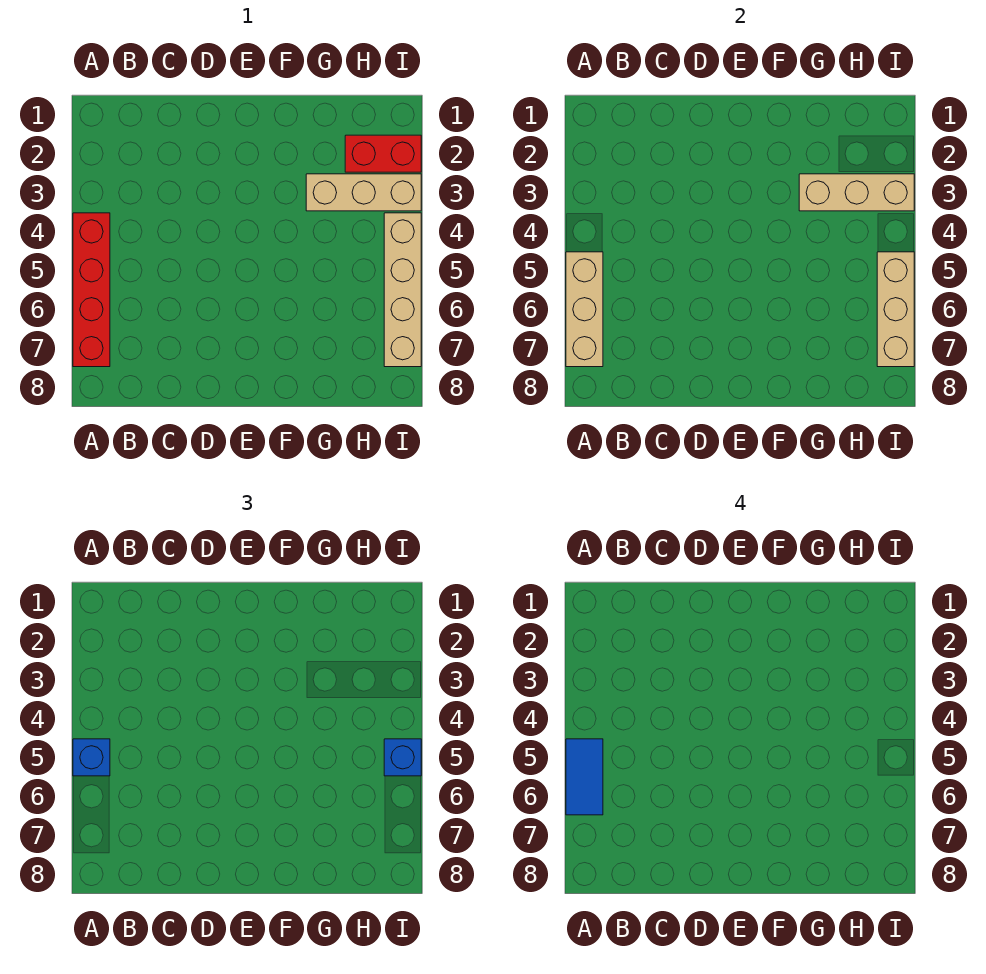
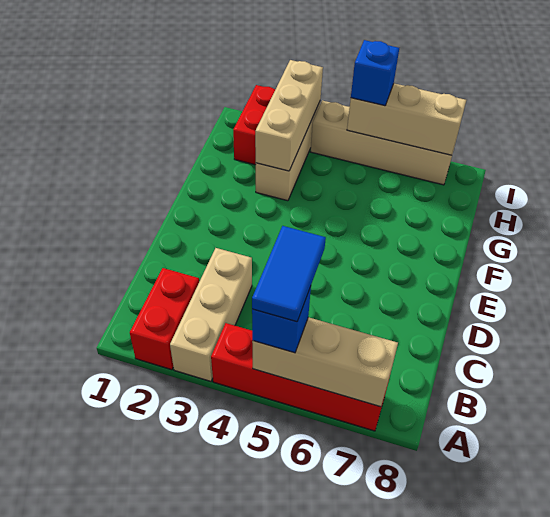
none -> red brick A2:B2 level 1
none -> tan brick A3:C3 level 1
blue tile A5:A6 level 4 -> blue tile A5:B5 level 4

